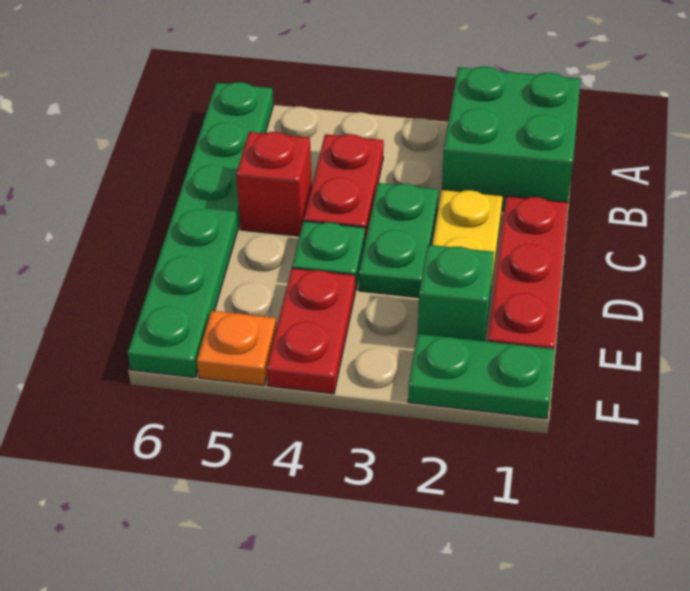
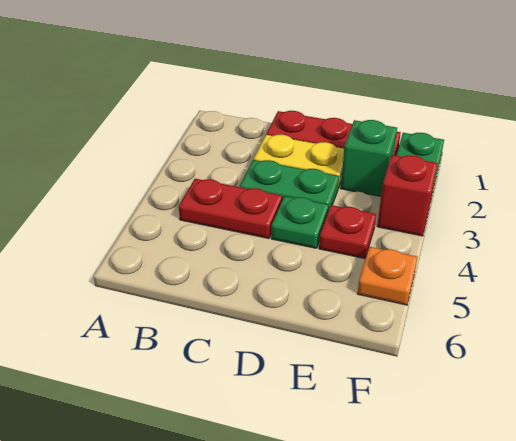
green brick A1:B2 level 1 -> none
green plate A6:F6 level 1 -> none
red brick C5 level 1 -> red brick F3 level 1
red plate E4:F4 level 1 -> red plate E4 level 1

